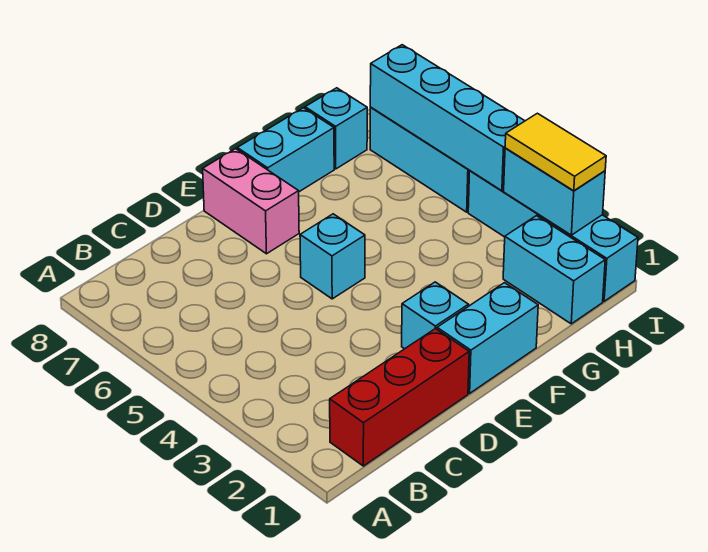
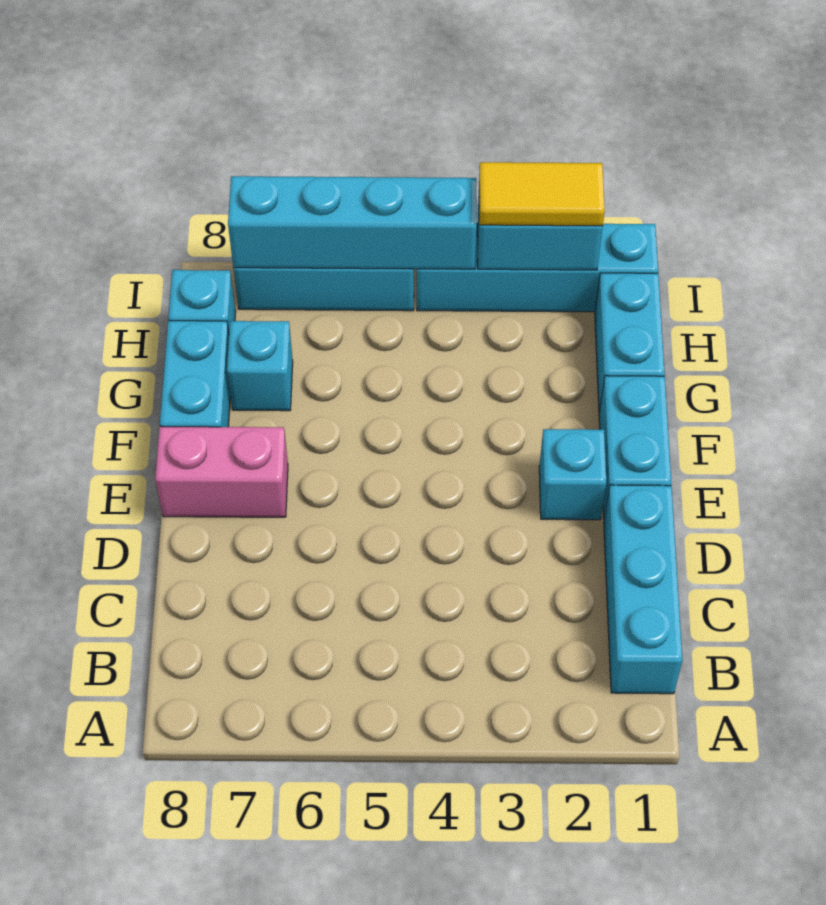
red brick B1:D1 level 1 -> cyan brick B1:D1 level 1
cyan brick E5 level 1 -> cyan brick G7 level 1
cyan brick H1:H2 level 1 -> cyan brick G1:H1 level 1

